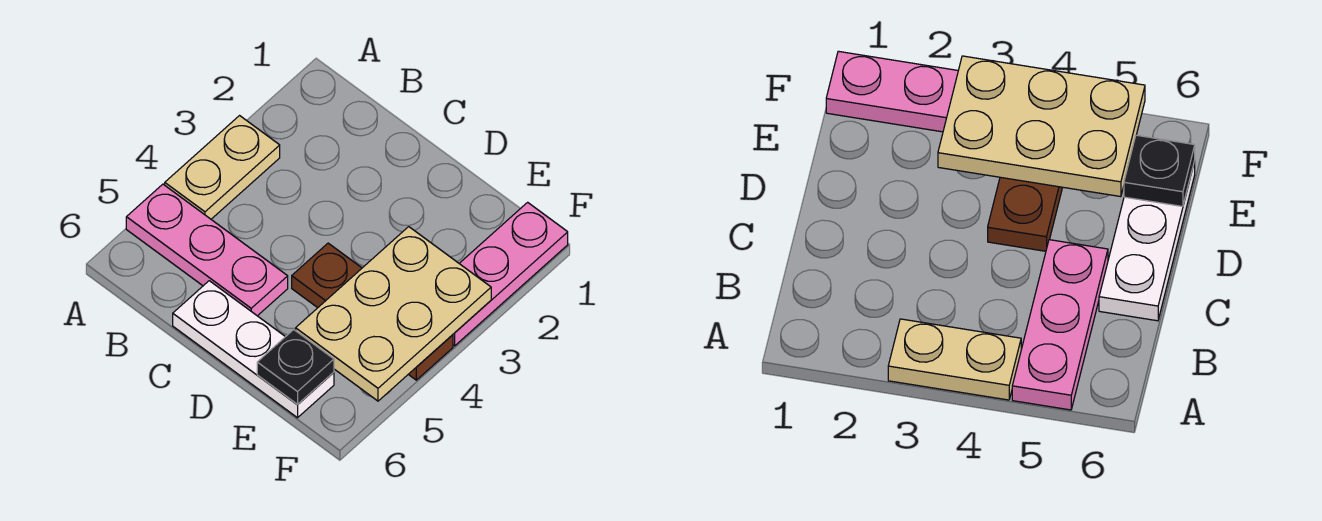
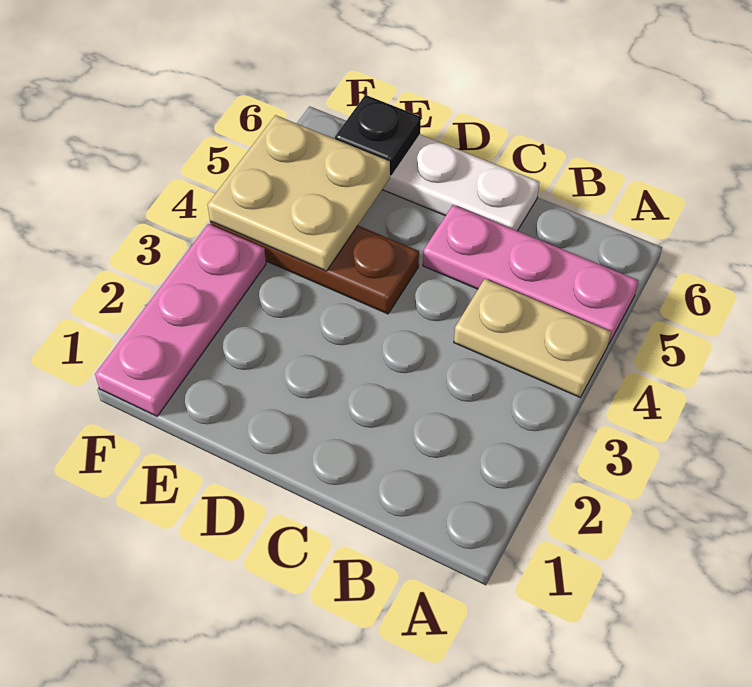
tan plate A3:A4 level 1 -> tan plate A4:B4 level 1
tan plate E3:F5 level 2 -> tan plate E4:F5 level 2

